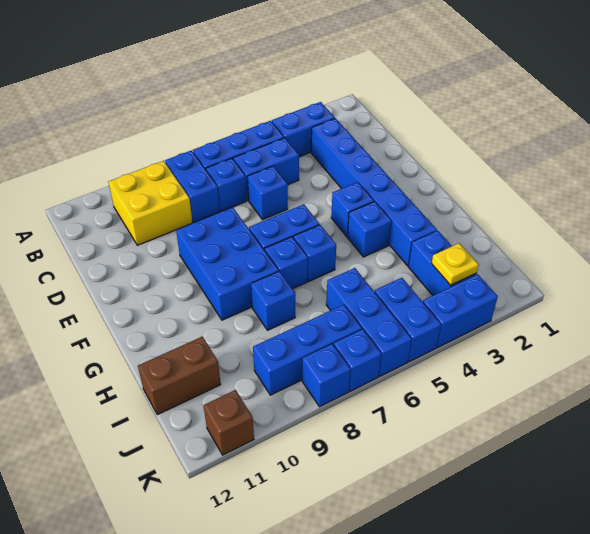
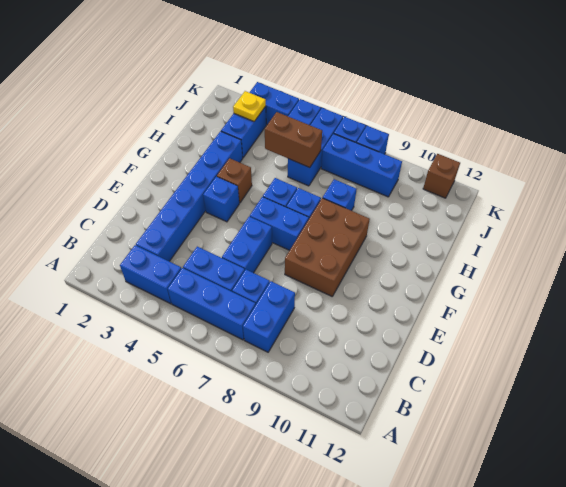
yellow brick B9:C10 level 1 -> none
blue brick D6 level 1 -> blue brick D6:E6 level 1
blue brick E8:G9 level 1 -> brown brick E8:G9 level 1
blue brick G4 level 1 -> brown brick G4 level 1
brown brick I11:I12 level 1 -> brown brick I5:I6 level 2

